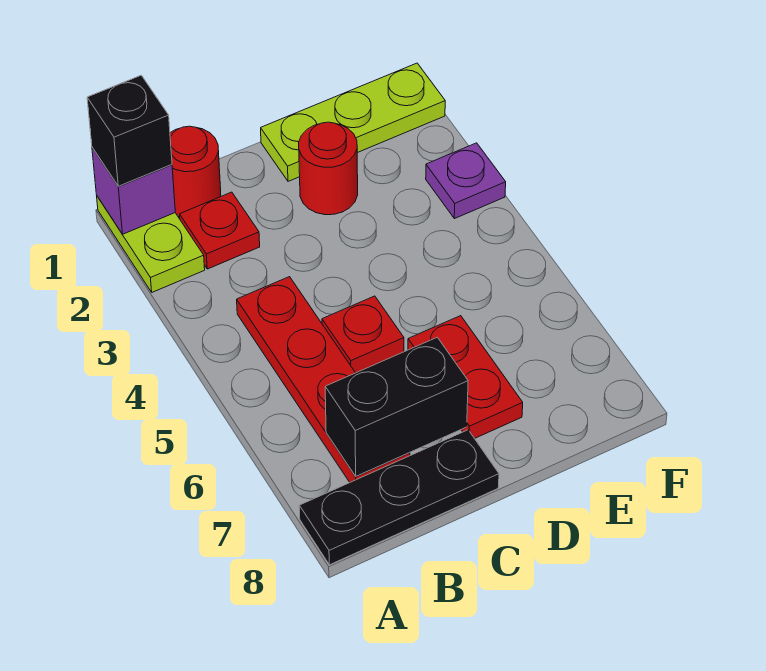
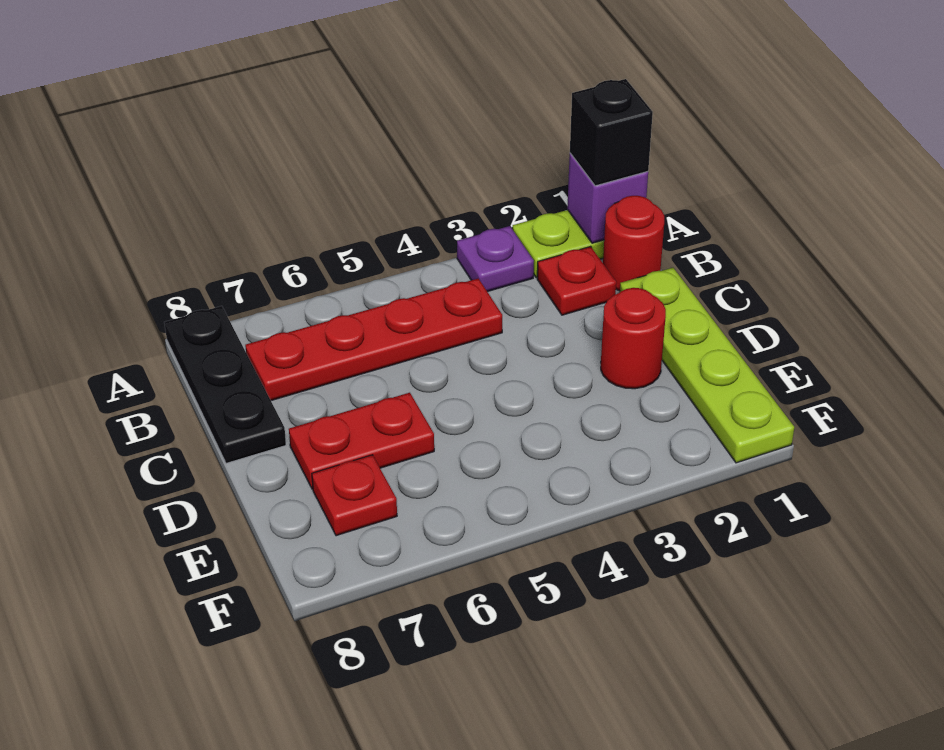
black brick B7:C7 level 2 -> none
red plate C5 level 1 -> red plate E7 level 1
lime plate D1:F1 level 1 -> lime plate C1:F1 level 1
purple plate F3 level 1 -> purple plate A3 level 1

